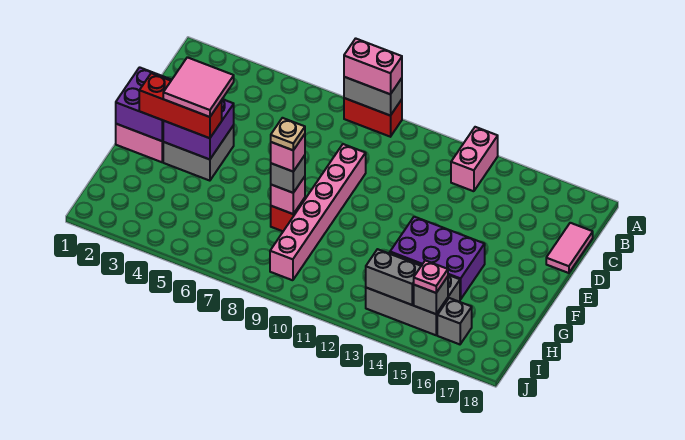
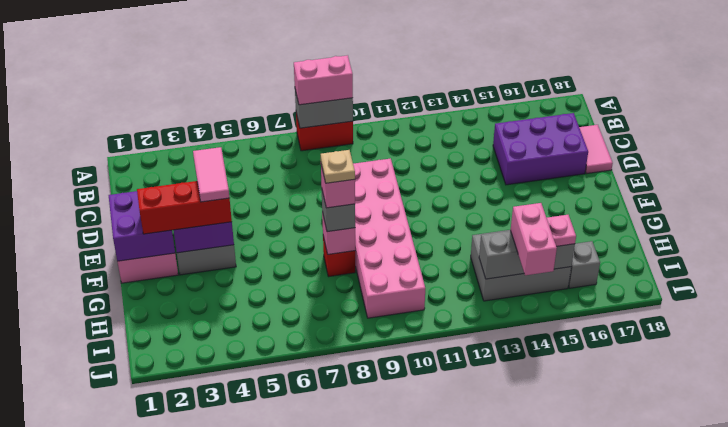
pink brick A13:B13 level 1 -> pink brick I14:J14 level 3
pink brick D9:I9 level 1 -> pink brick D9:I10 level 1
pink tile E3:F4 level 4 -> pink tile E4:F4 level 4
purple brick F13:G15 level 1 -> purple brick C15:D17 level 1

